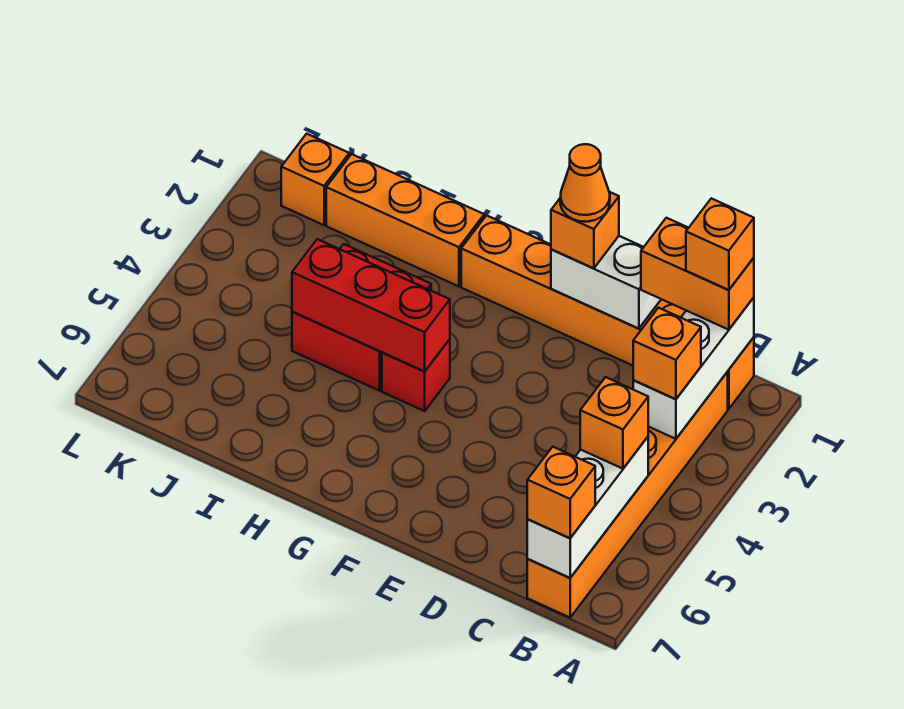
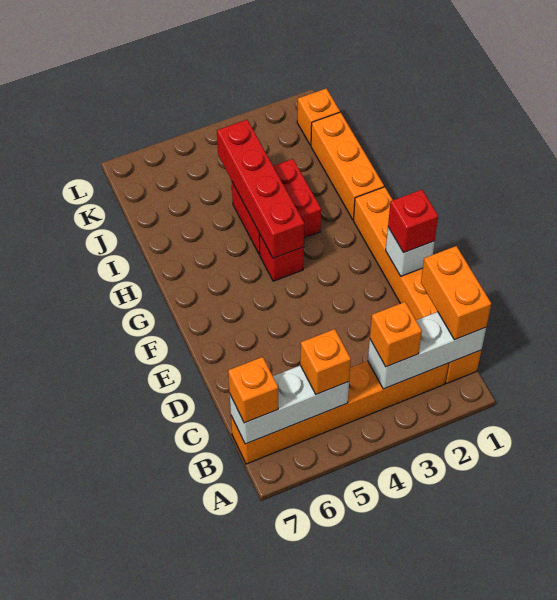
orange brick B1 level 4 -> none
white brick D1:E1 level 2 -> white brick E1 level 2
orange brick E1 level 3 -> red brick E1 level 3
orange cone E1 level 4 -> none
red brick G4:I4 level 2 -> red brick G4:J4 level 2

